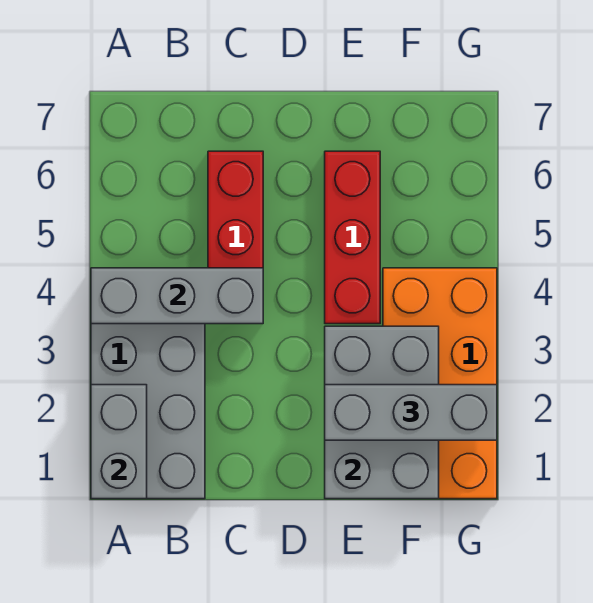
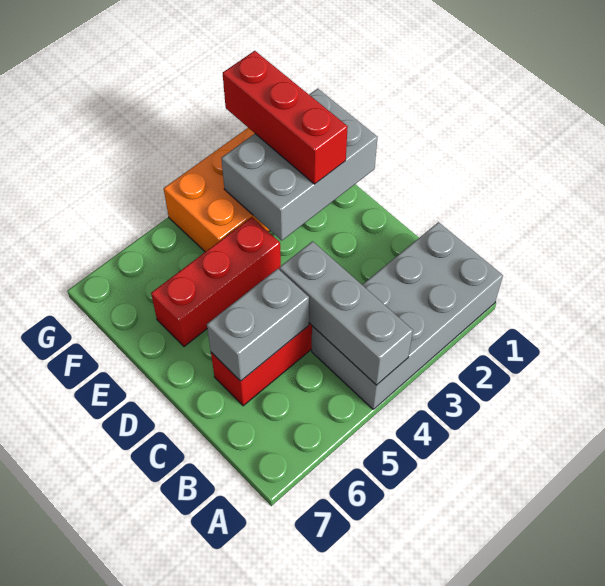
grey brick A1:A2 level 2 -> grey brick C5:C6 level 2
grey brick E2:G2 level 3 -> red brick E2:G2 level 3

